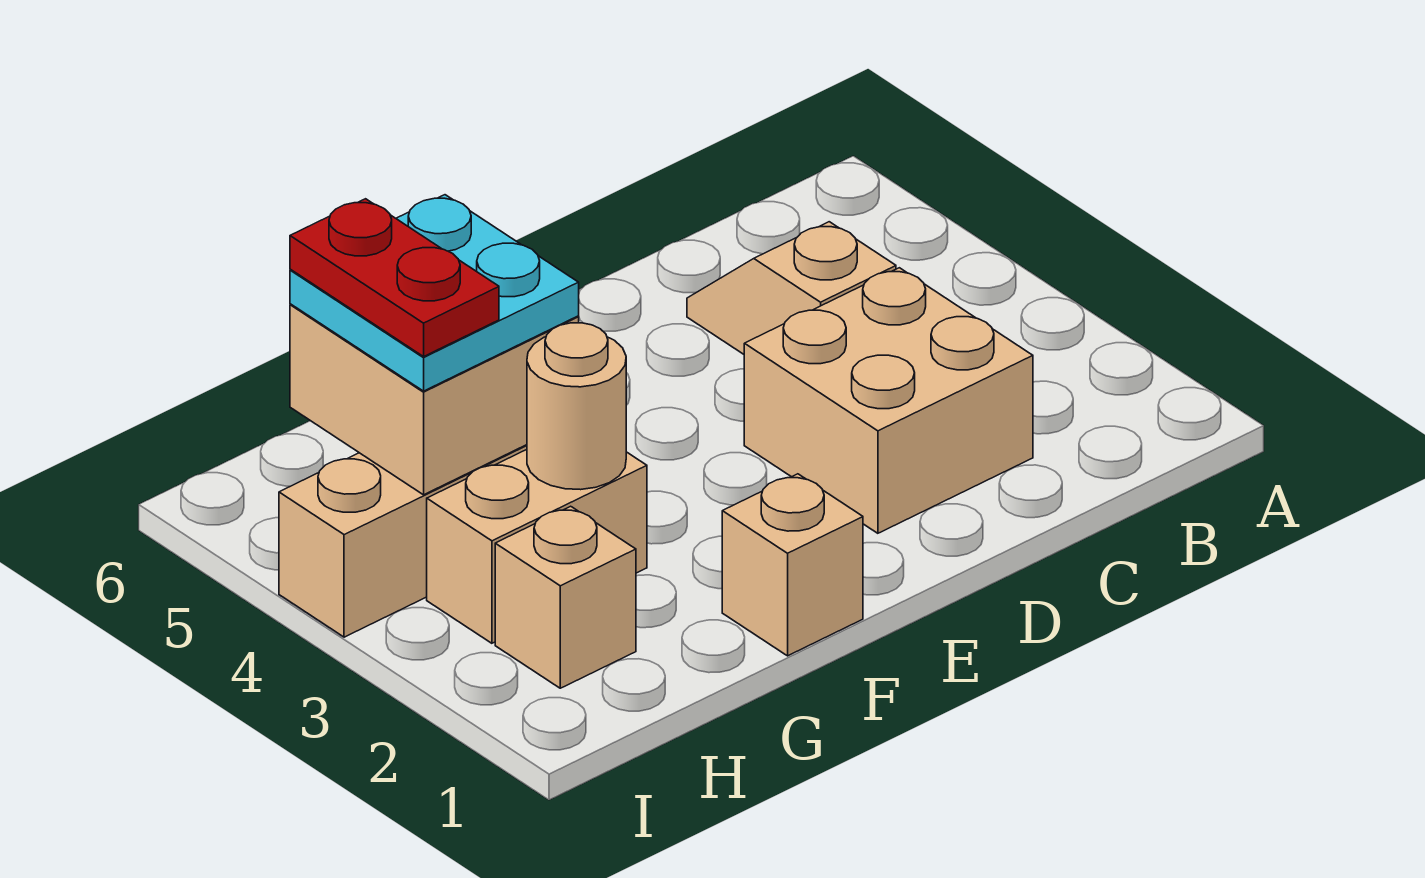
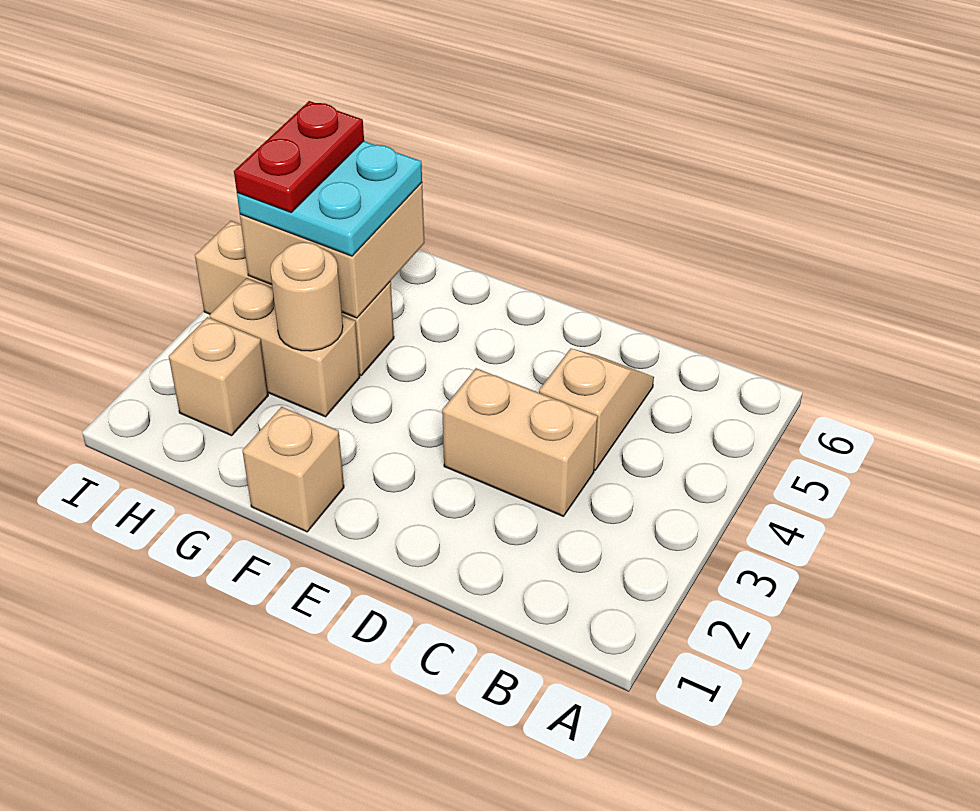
tan brick C2:D3 level 1 -> tan brick C3:D3 level 1

